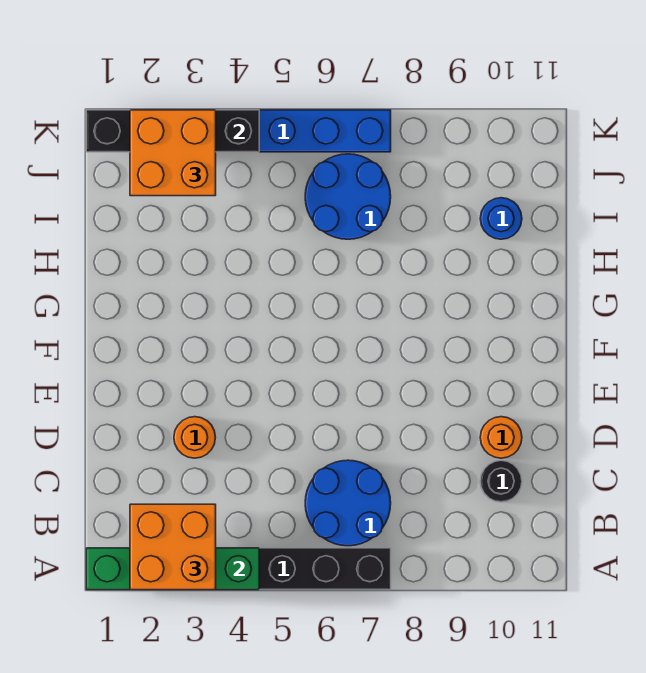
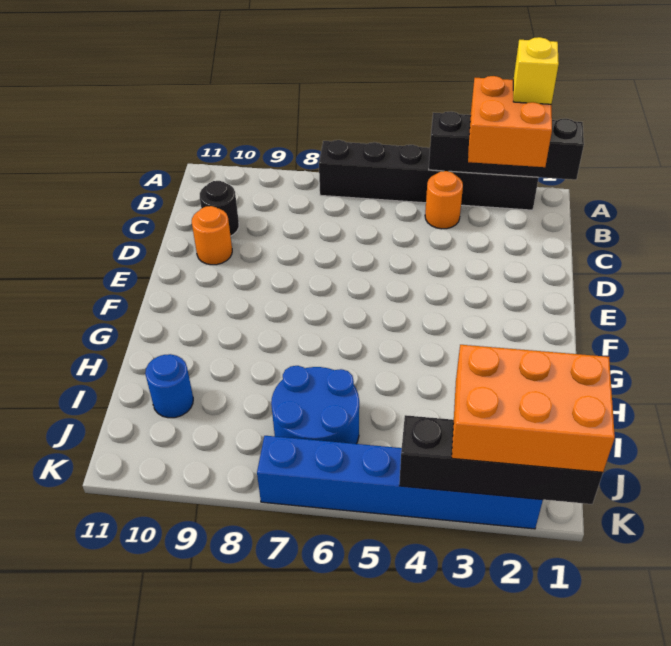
green brick A1:A4 level 2 -> black brick A1:A4 level 2
none -> yellow brick A2 level 4
blue round brick B6:C7 level 1 -> none
orange round brick D3 level 1 -> orange round brick B4 level 1
orange brick J2:K3 level 3 -> orange brick J1:K3 level 3

